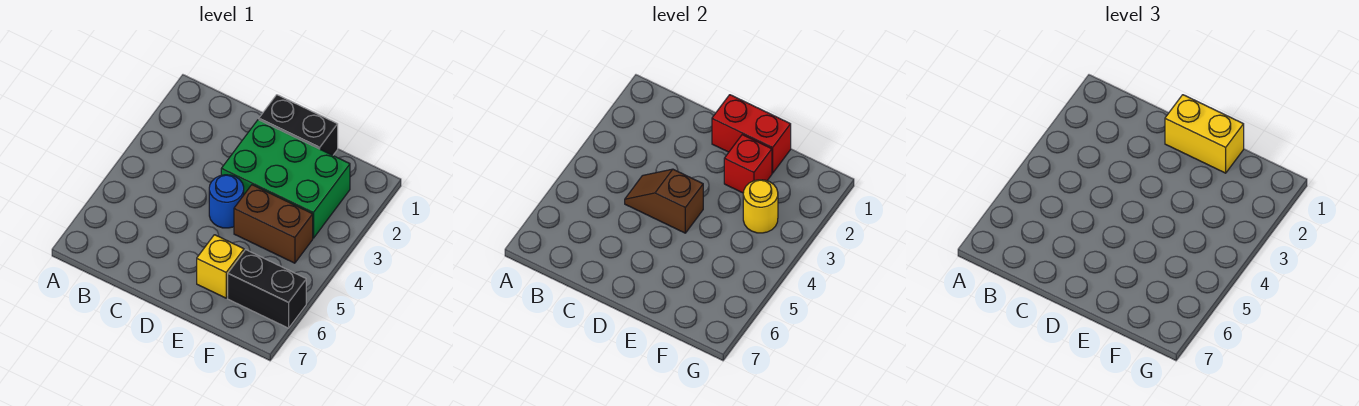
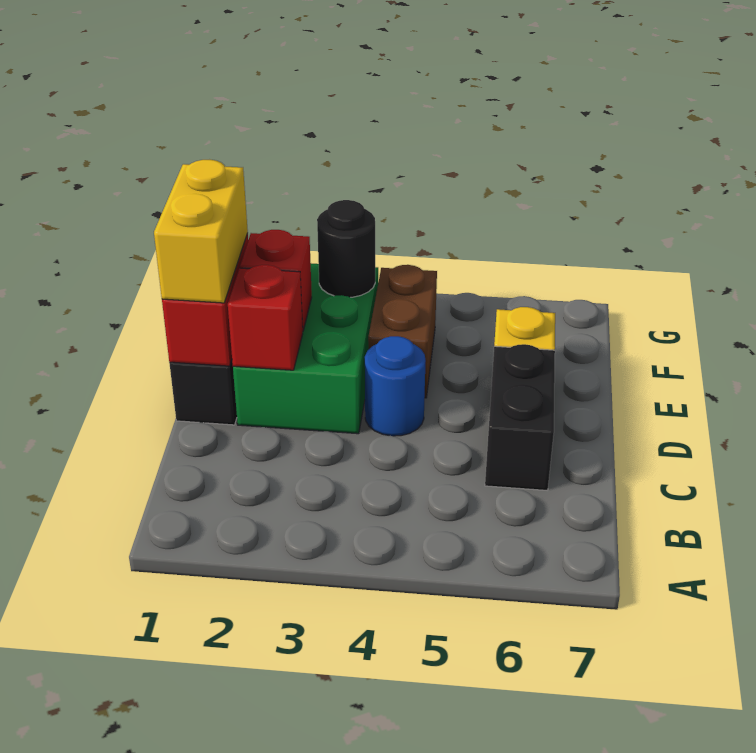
brown slope C4:D4 level 2 top D -> none
none -> red brick D2 level 2
yellow round brick F3 level 2 -> black round brick F3 level 2
black brick F6:G6 level 1 -> black brick C6:D6 level 1

